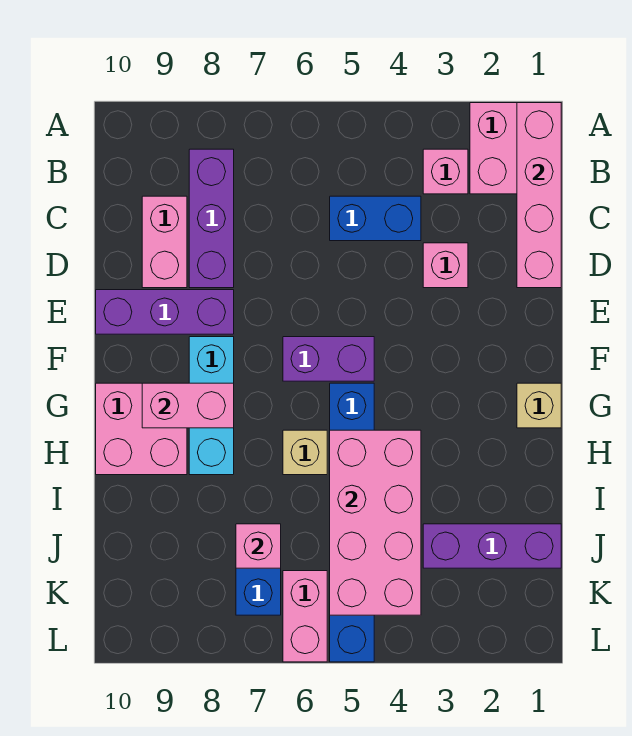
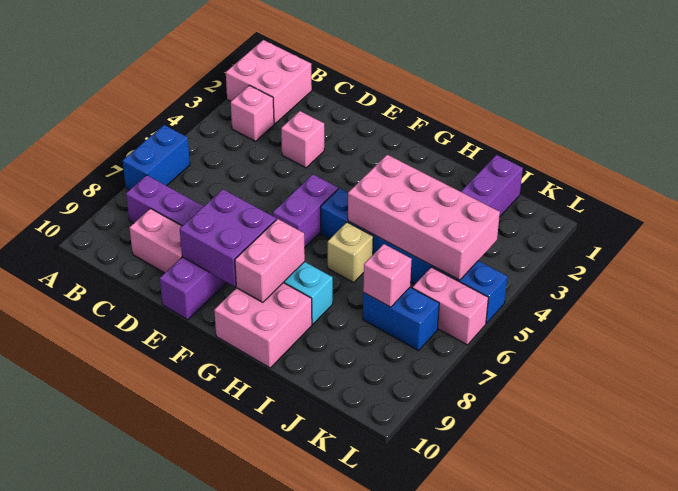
pink brick A1:D1 level 2 -> none
blue brick C4:C5 level 1 -> blue brick A6:A7 level 1
none -> purple brick E8:F9 level 2
tan brick G1 level 1 -> none

